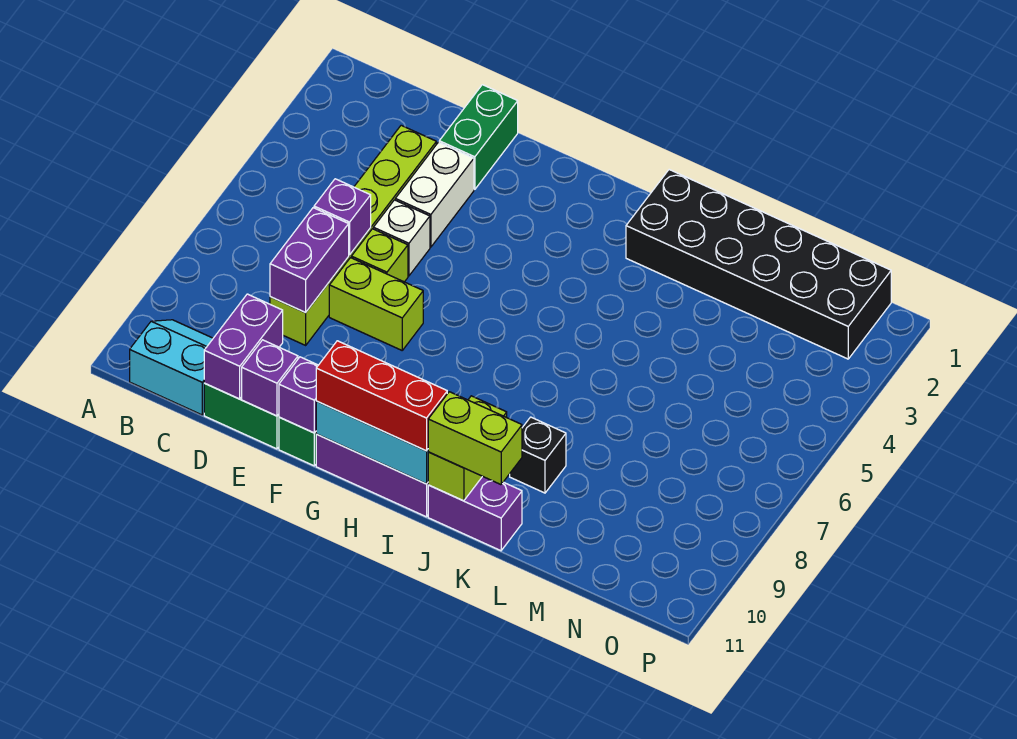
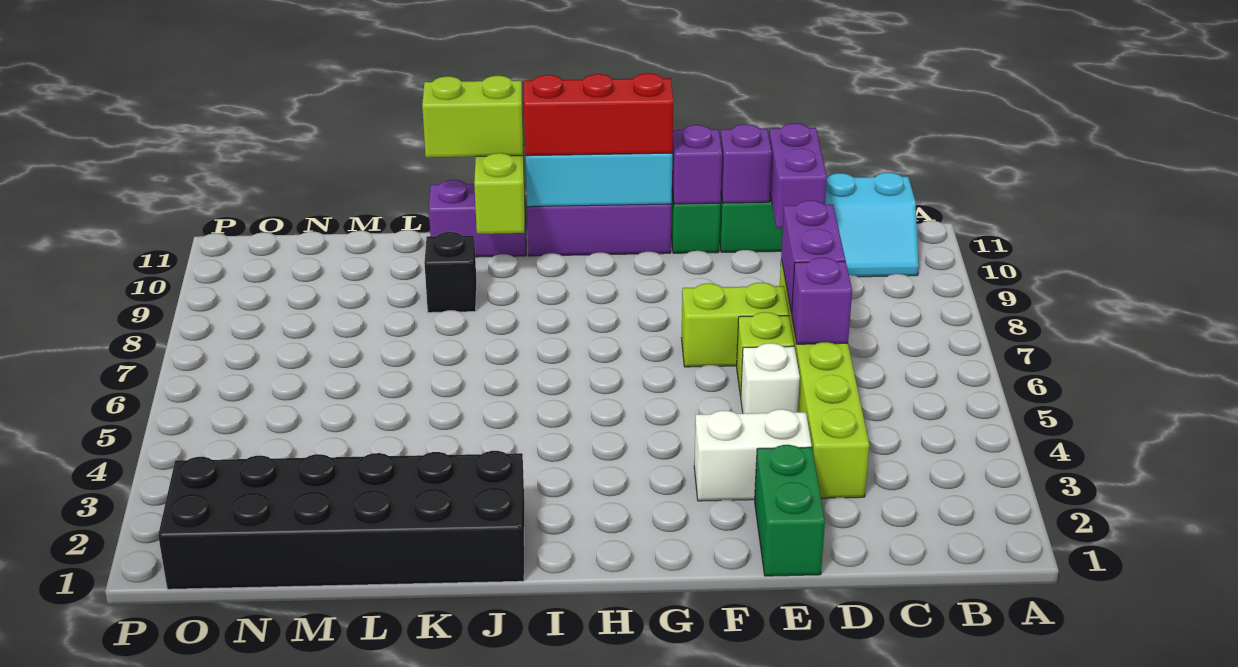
white brick E3:E4 level 1 -> white brick E3:F3 level 1

